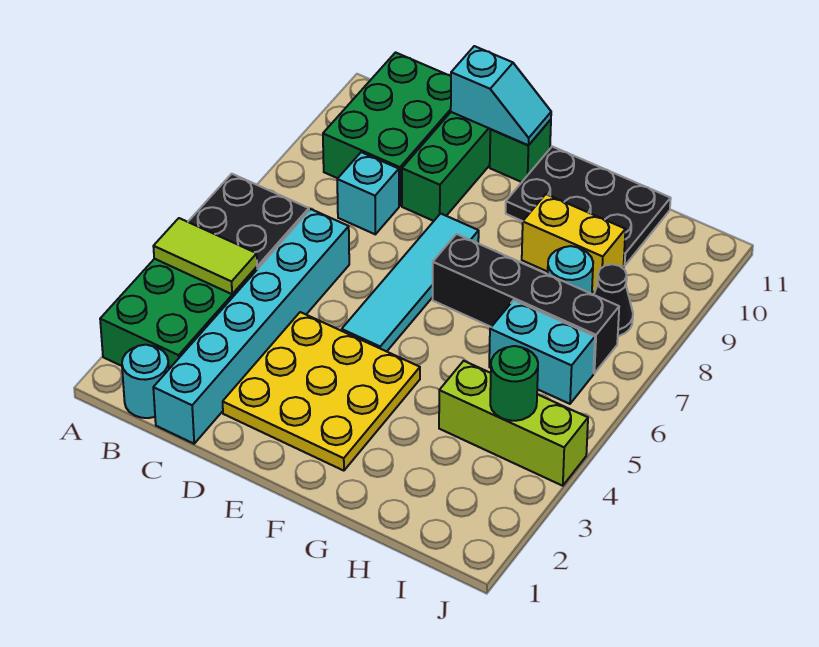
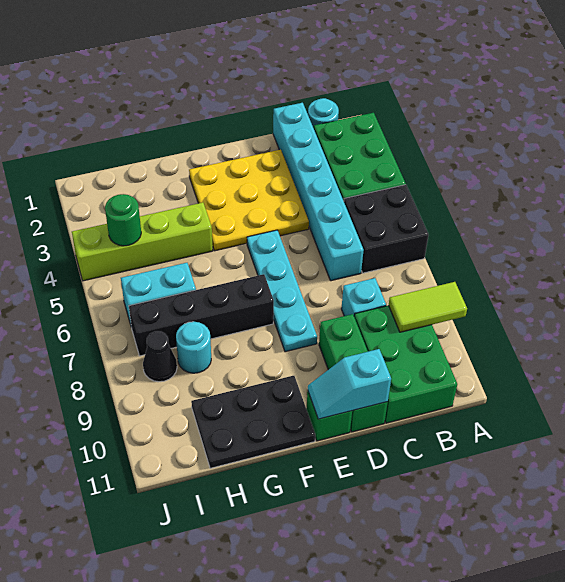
lime tile A4:B4 level 2 -> lime tile A9:B9 level 2
cyan tile E5:E8 level 1 -> cyan plate E5:E8 level 1
yellow brick G9:H9 level 1 -> none
lime brick H4:J4 level 1 -> lime brick G4:J4 level 1

